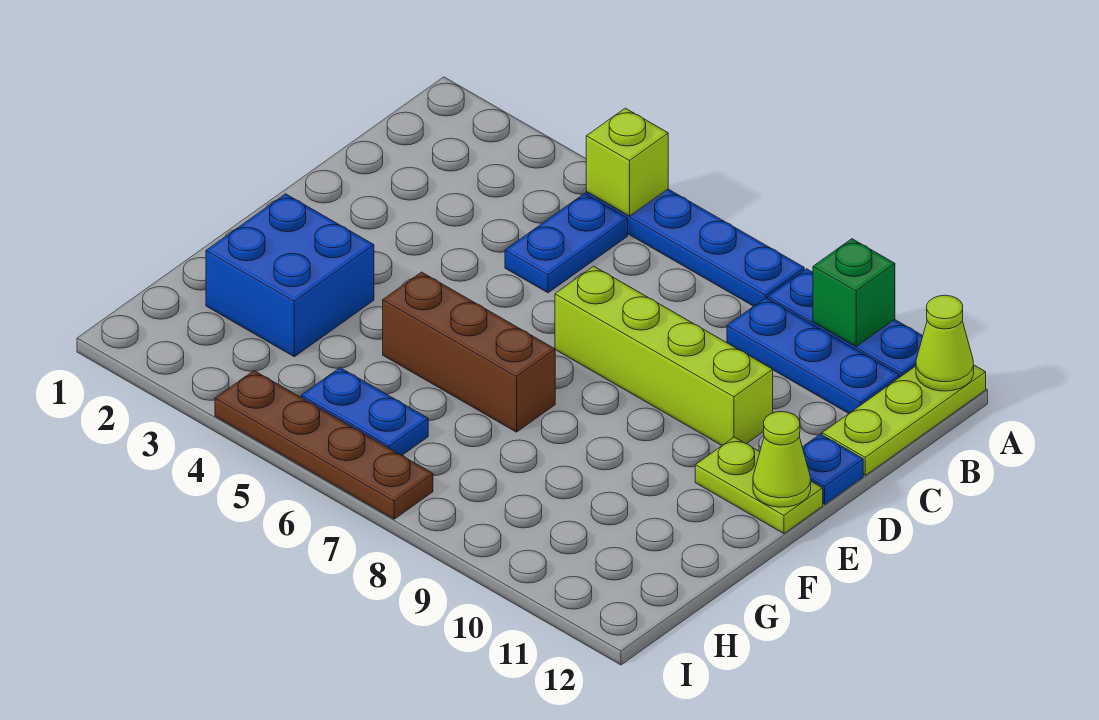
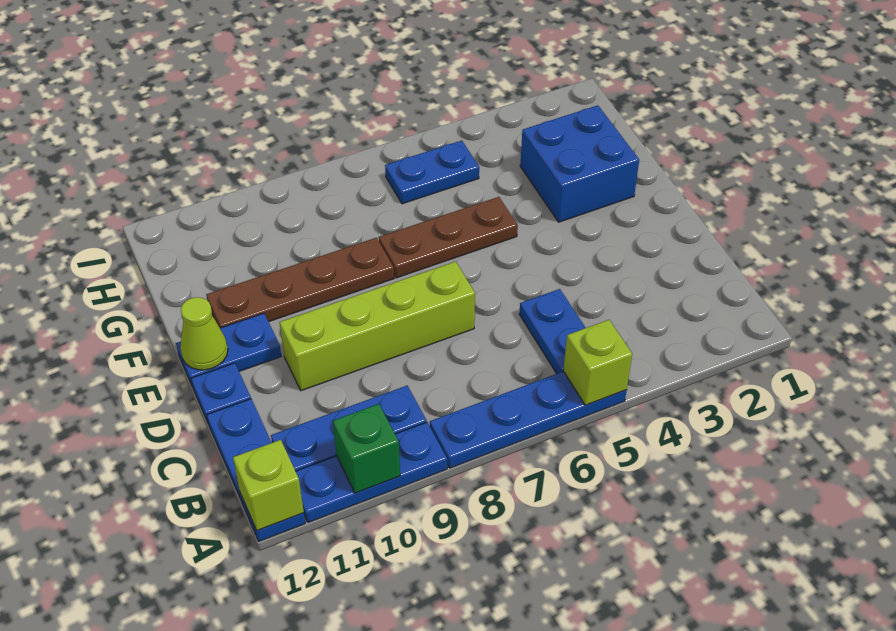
lime plate A12:C12 level 1 -> blue plate A12:C12 level 1
lime cone A12 level 2 -> lime brick A12 level 2
lime plate E11:E12 level 1 -> blue plate E11:E12 level 1
brown brick F5:F7 level 1 -> brown plate F5:F7 level 1
brown plate I4:I7 level 1 -> brown plate F8:F11 level 1

